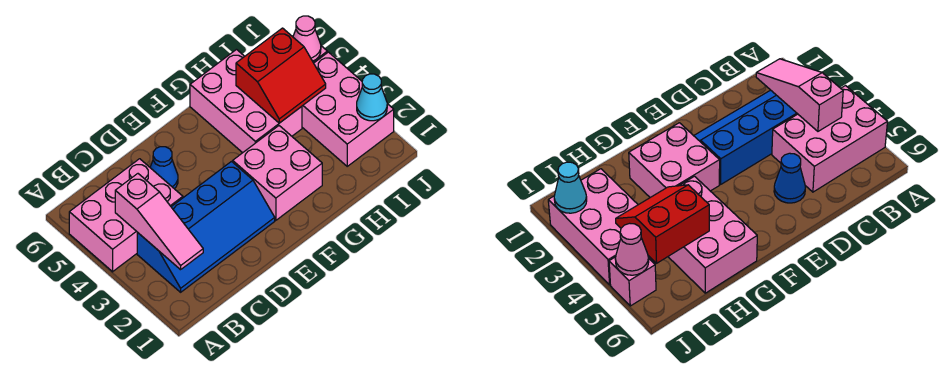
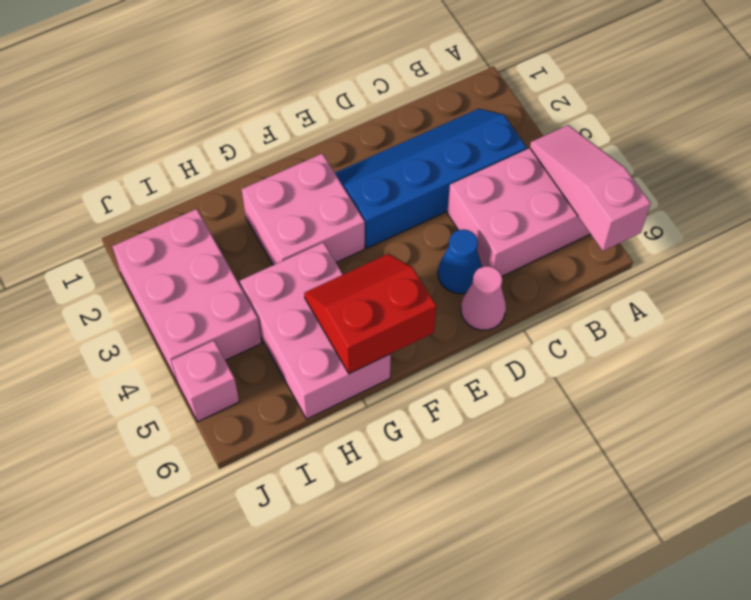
pink slope B2:B4 level 2 top 4 -> pink slope A4:A6 level 2 top 6
red slope H4:I5 level 2 top 5 -> red slope F5:G6 level 2 top 6
cyan cone J2 level 2 -> none
pink cone J5 level 2 -> pink cone D6 level 1

